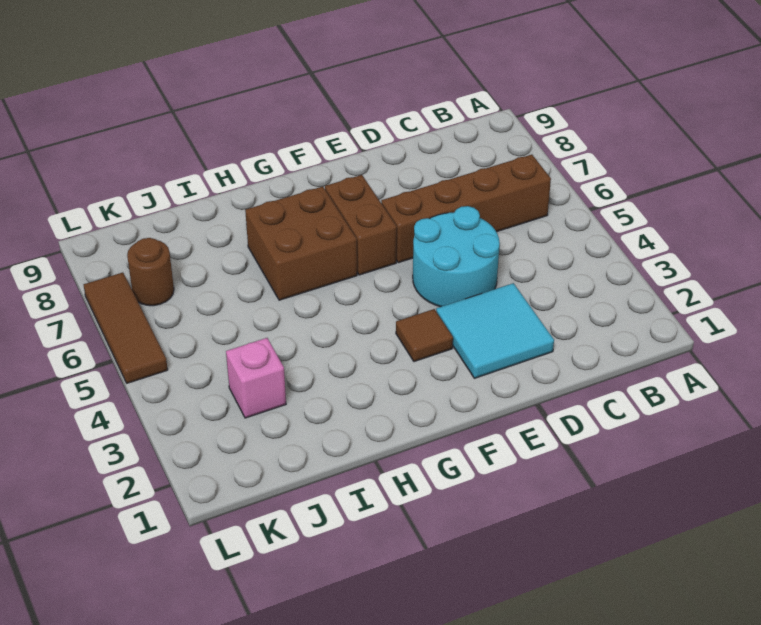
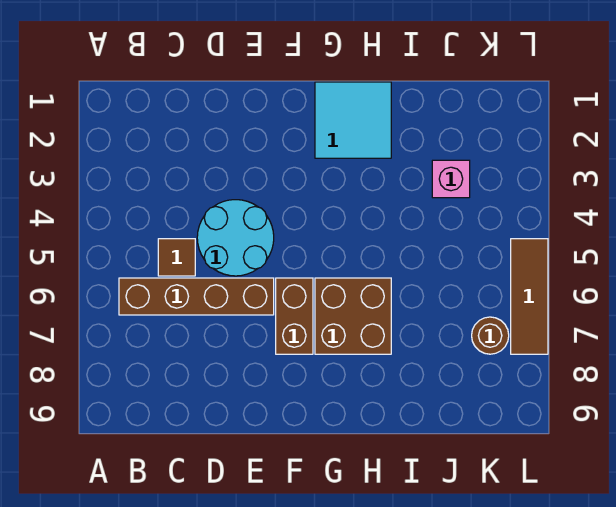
cyan tile D2:E3 level 1 -> cyan tile G1:H2 level 1
brown tile F3 level 1 -> brown tile C5 level 1

